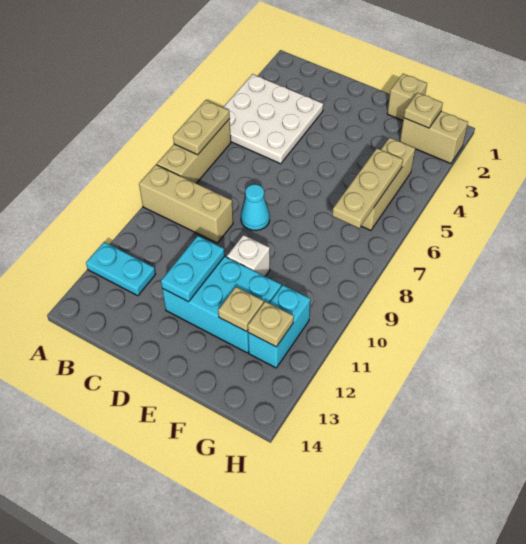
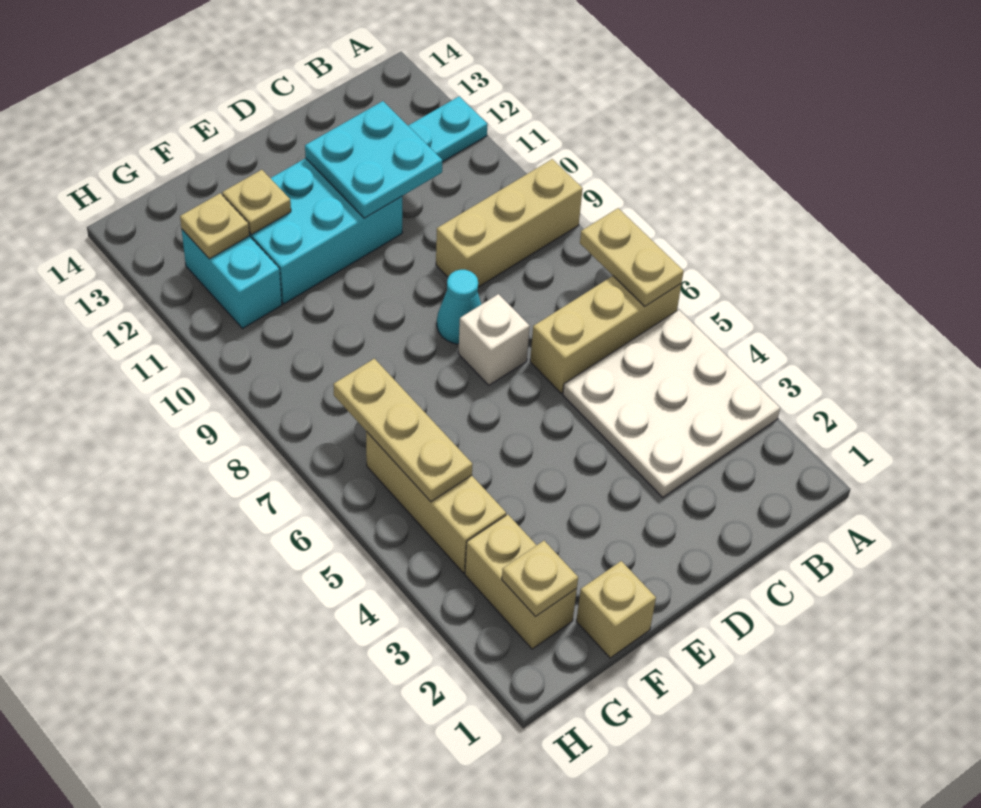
tan brick A6:A8 level 1 -> tan brick A6:C6 level 1
cyan plate D11:D12 level 2 -> cyan plate C11:D12 level 2
white brick E10 level 1 -> white brick D7 level 1
tan brick G2:H2 level 1 -> tan brick G2:G3 level 1

